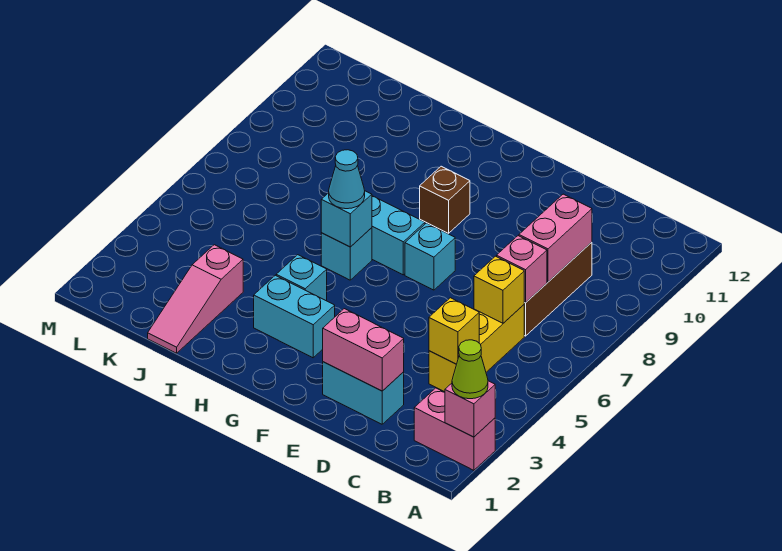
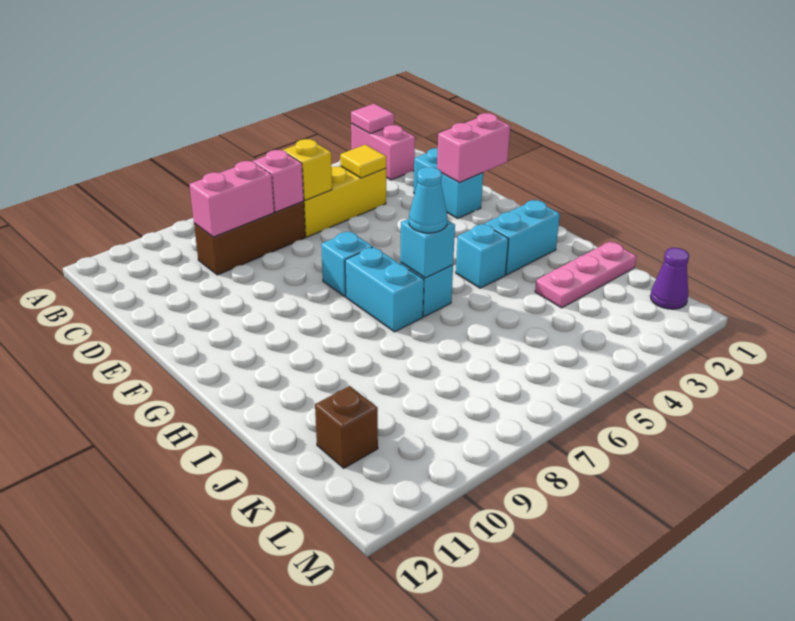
pink brick A2 level 2 -> pink tile A2 level 2
lime cone A2 level 3 -> none
yellow brick C4 level 2 -> yellow tile C4 level 2
pink brick D2:E2 level 2 -> pink brick E1:E2 level 2
cyan brick G3:H3 level 1 -> cyan brick H2:H3 level 1
brown brick G9 level 1 -> brown brick K11 level 1
pink slope J1:J3 level 1 top 3 -> pink plate J1:J3 level 1
none -> purple cone L1 level 1

